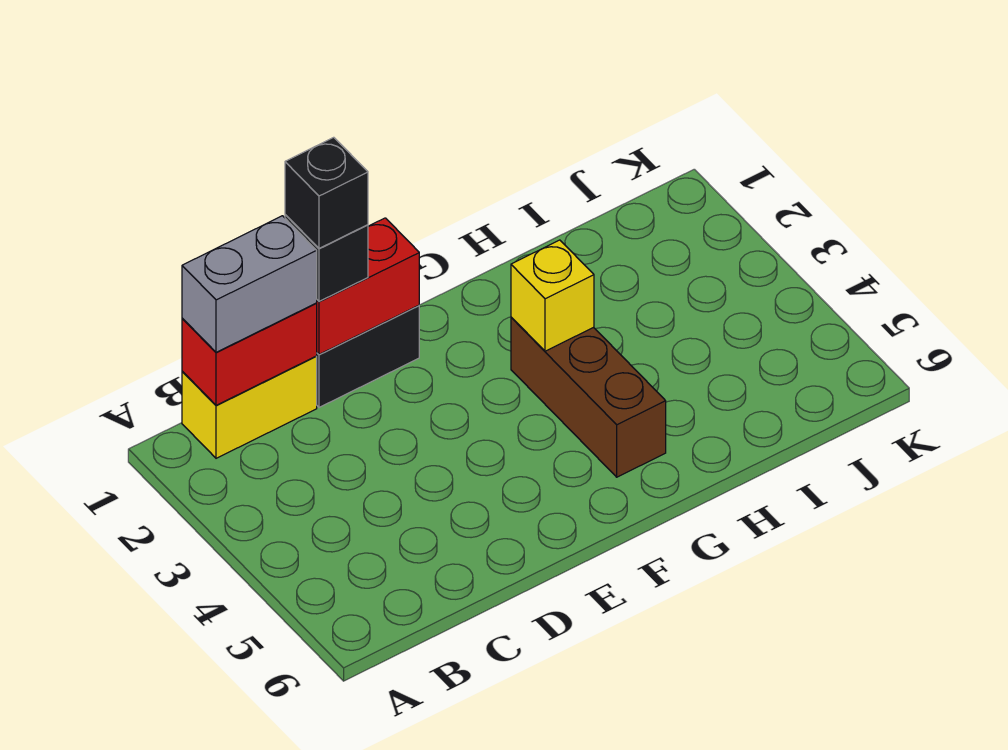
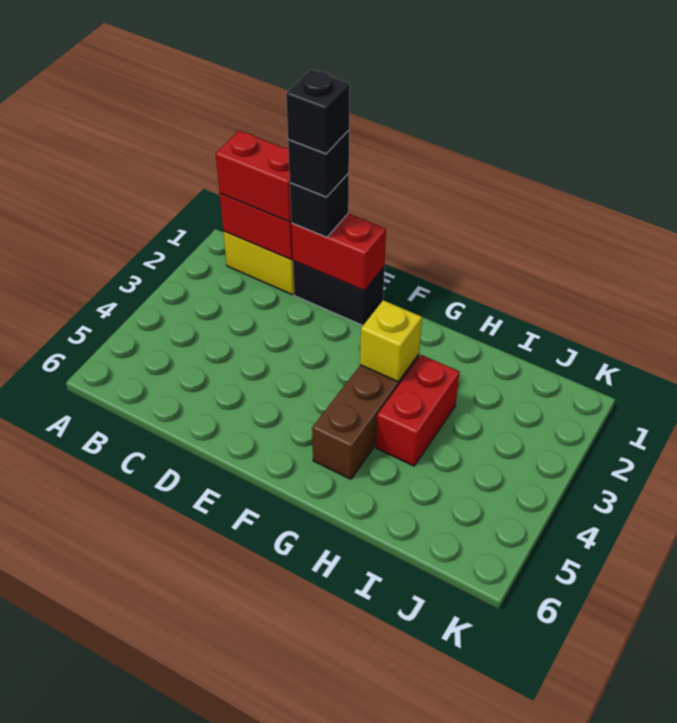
grey brick B1:C1 level 3 -> red brick B1:C1 level 3
none -> black brick D1 level 5
none -> red brick H3:H4 level 1

